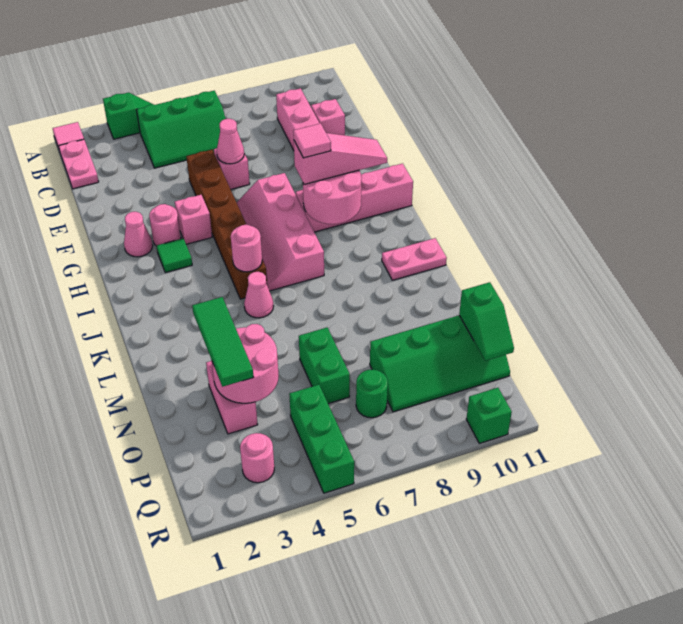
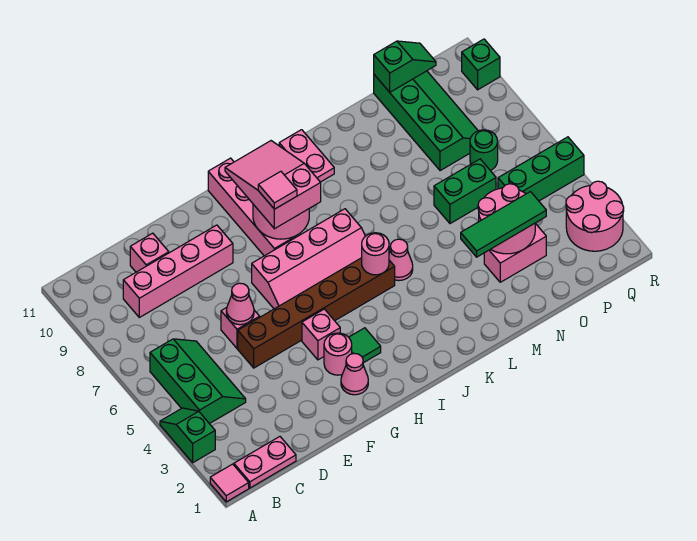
pink slope H8:H10 level 3 top 8 -> pink slope H8:I10 level 3 top 8
pink round brick Q3 level 1 -> pink round brick Q2:R3 level 1

